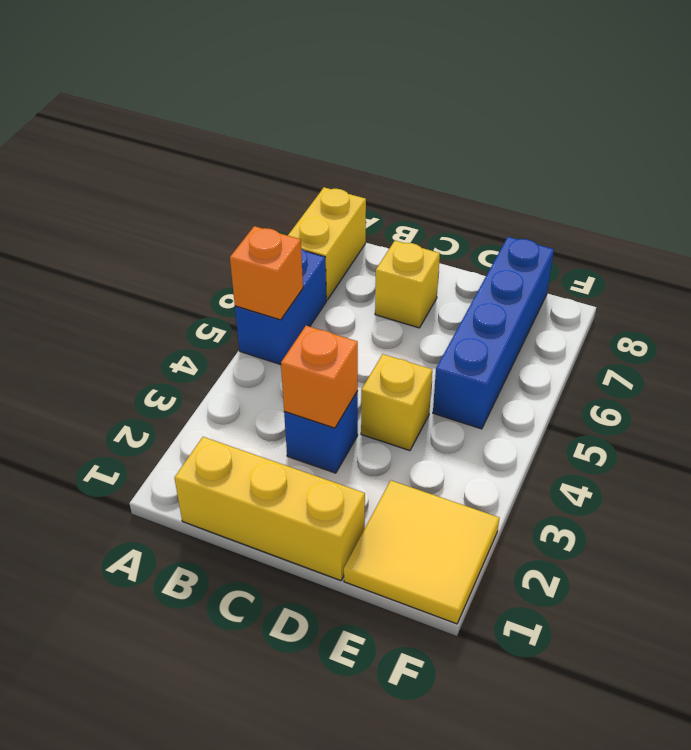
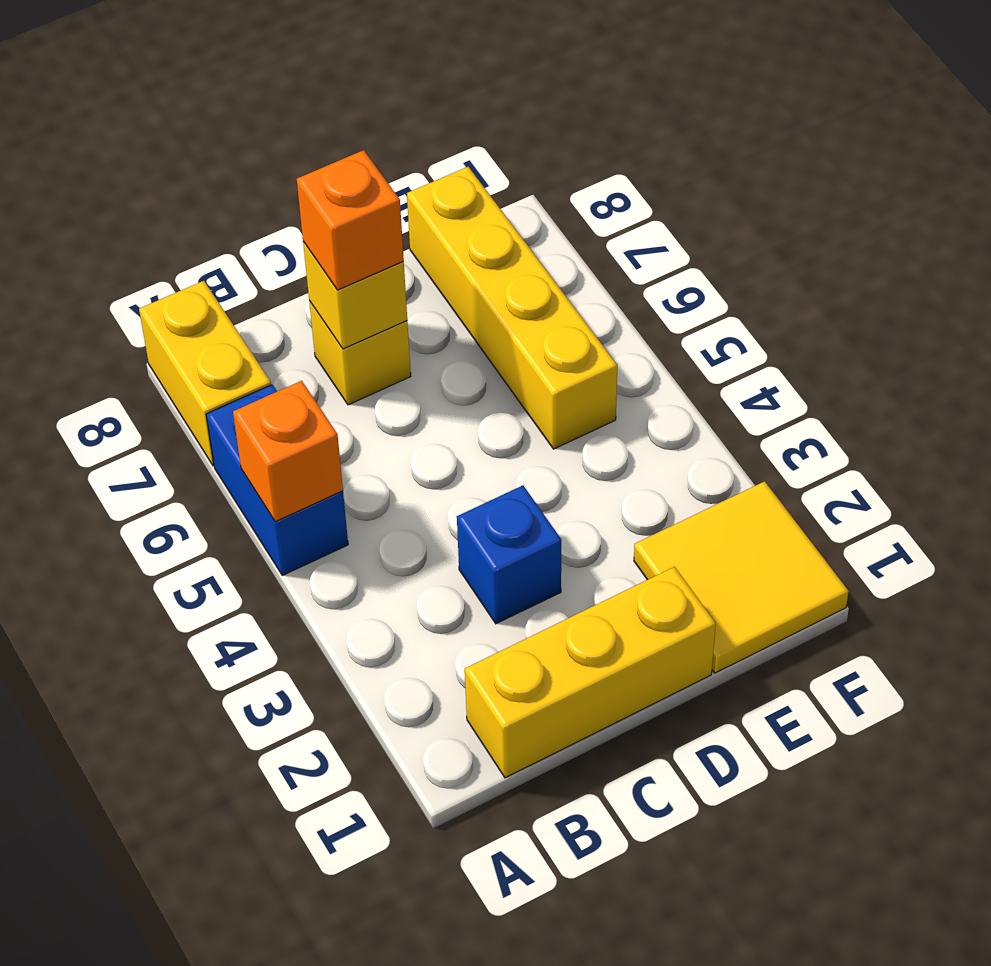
orange brick C3 level 2 -> orange brick C7 level 3
yellow brick D4 level 1 -> yellow brick C7 level 2
blue brick E5:E8 level 1 -> yellow brick E5:E8 level 1

